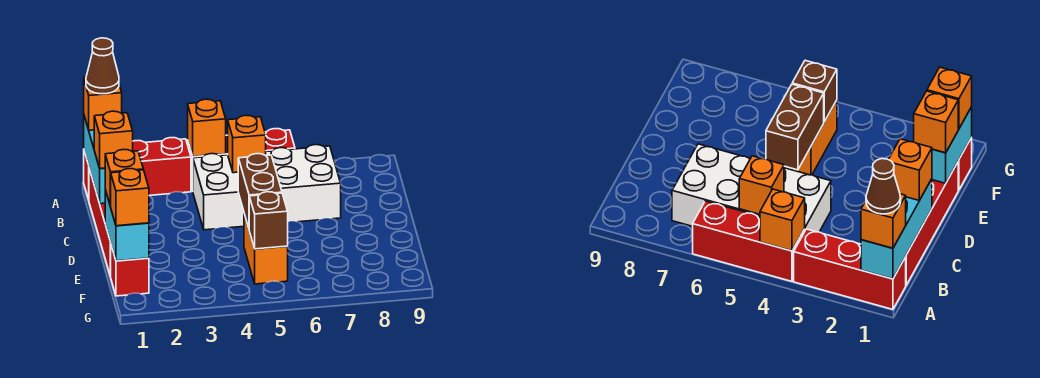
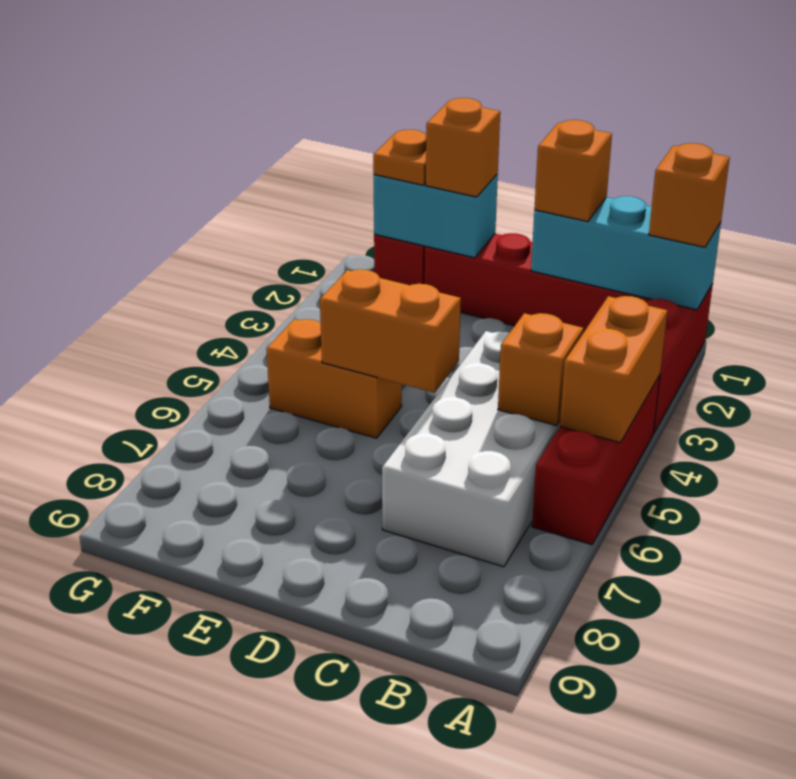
brown cone A1 level 4 -> none
orange brick A4 level 2 -> orange brick A4:A5 level 2
brown brick D5:E5 level 2 -> orange brick D5:E5 level 2
orange brick F1 level 3 -> orange plate F1 level 3
brown brick F5 level 2 -> none

